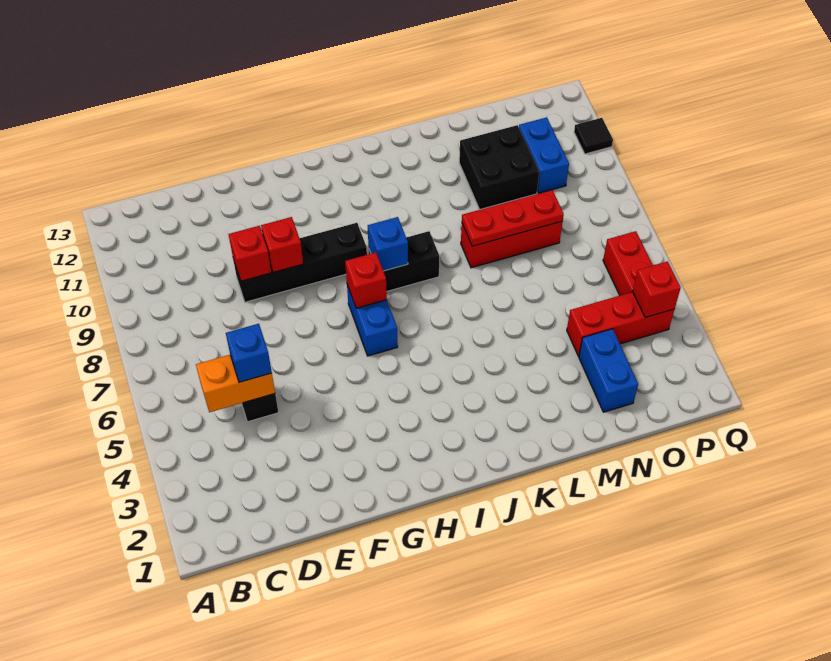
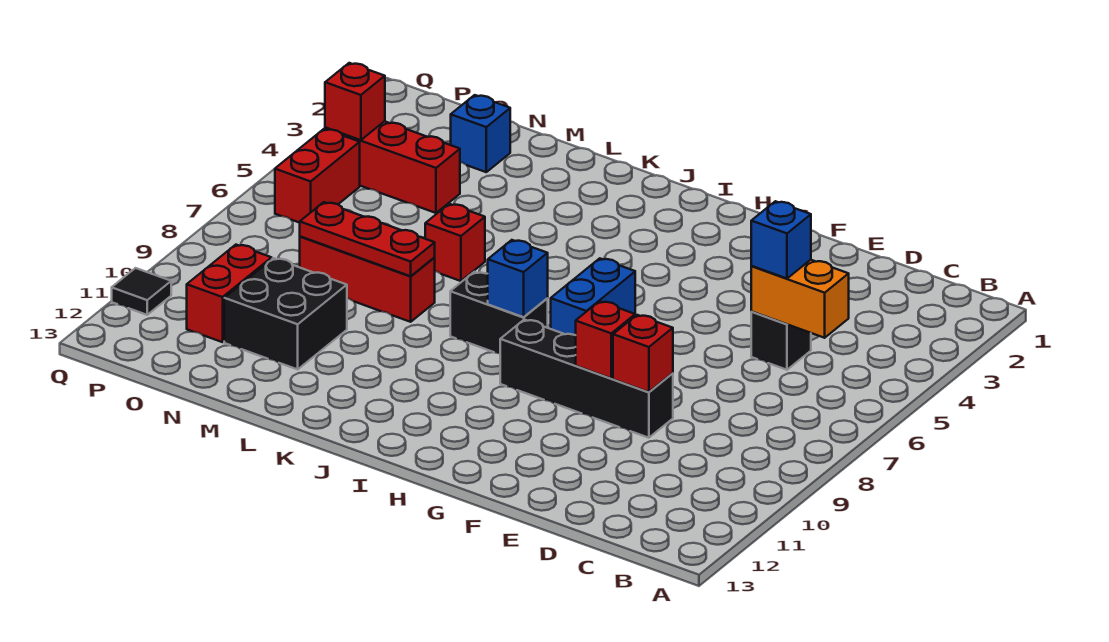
red brick H7 level 2 -> red brick L6 level 1
blue brick N2:N3 level 1 -> blue brick N2 level 1
blue brick O10:O11 level 1 -> red brick O10:O11 level 1

